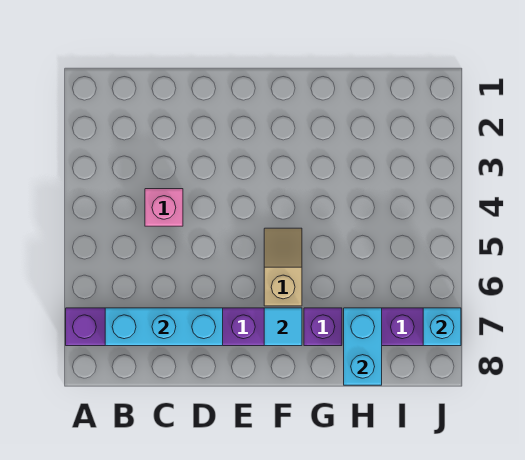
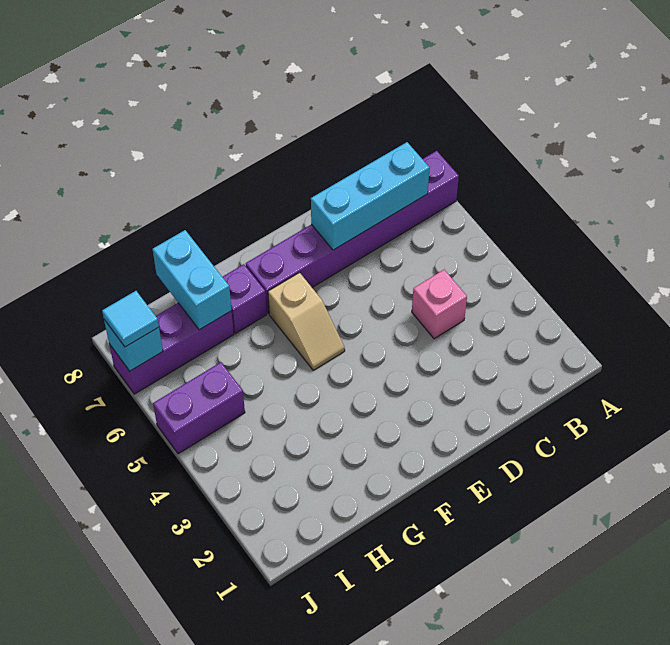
cyan tile F7 level 2 -> cyan tile J7 level 3
none -> purple brick I5:J5 level 1

